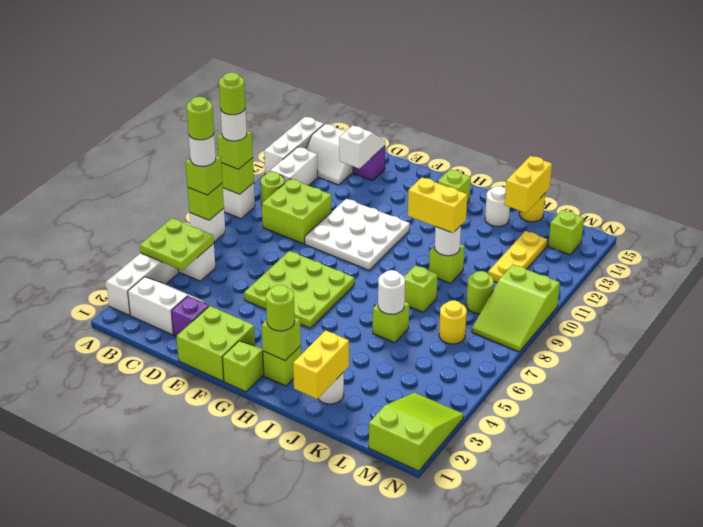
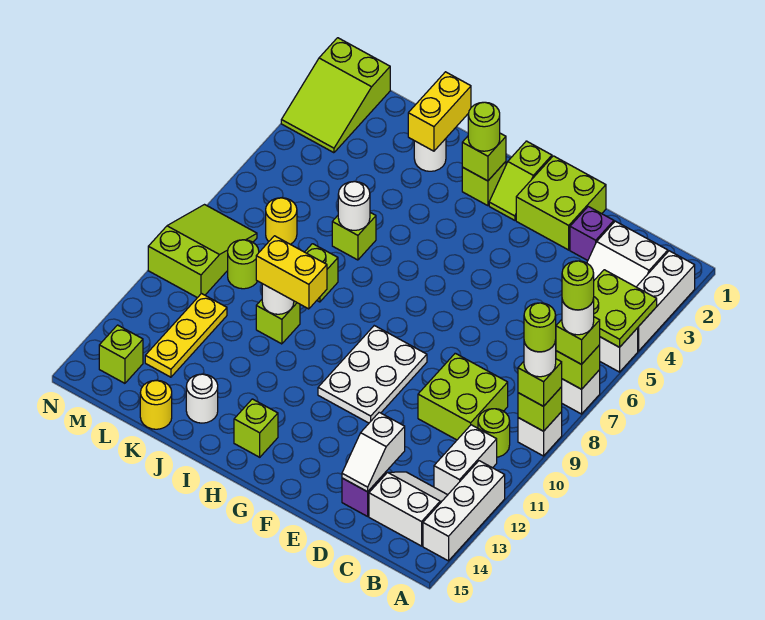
lime plate E5:G7 level 1 -> none
white plate E9:G11 level 1 -> white plate F9:G11 level 1
yellow brick K14:K15 level 2 -> none

